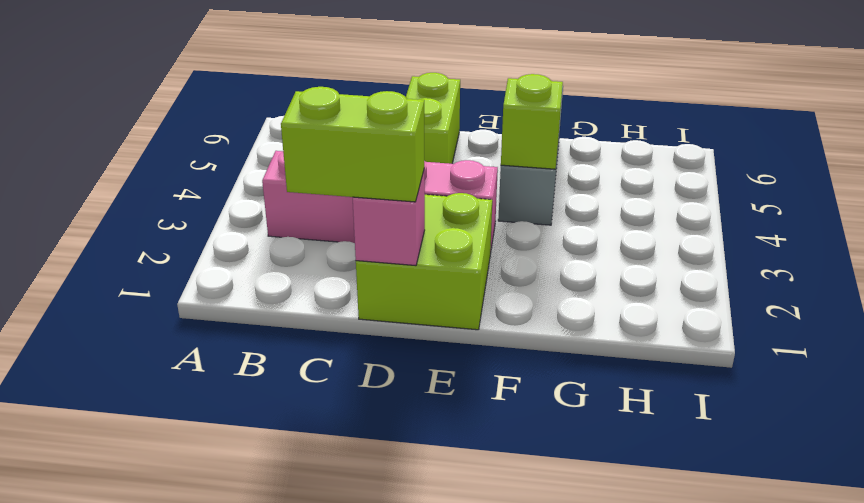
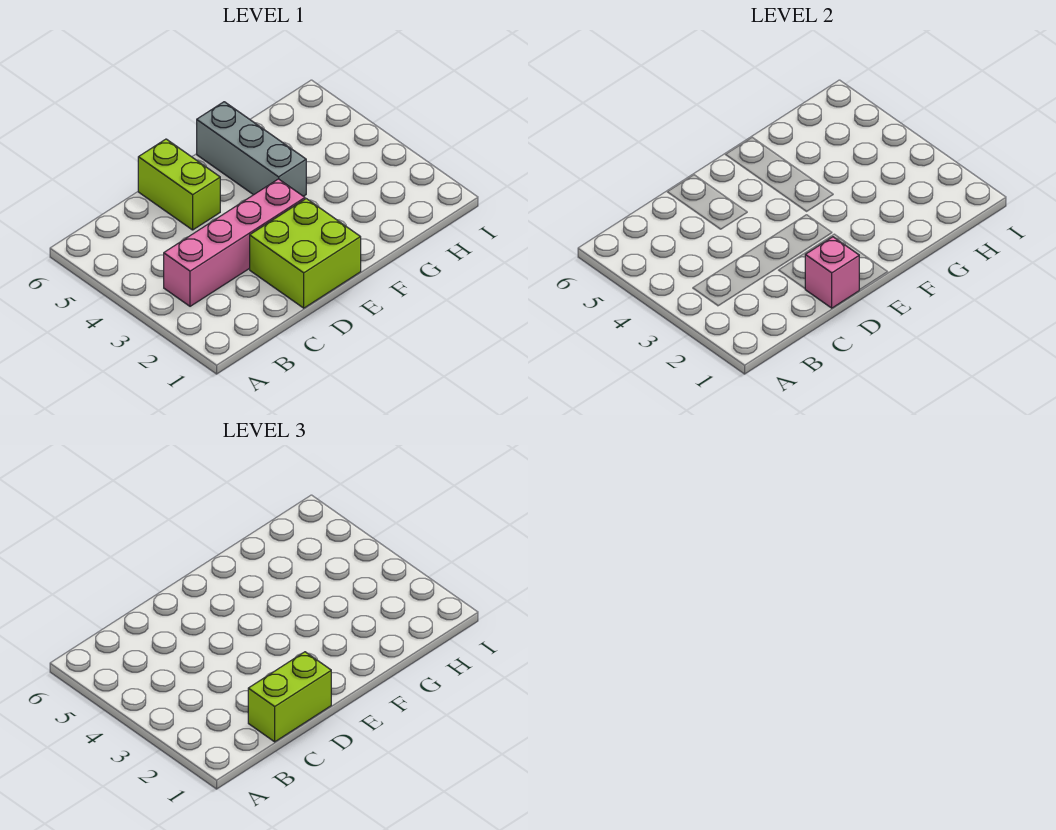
lime brick F4 level 2 -> none

